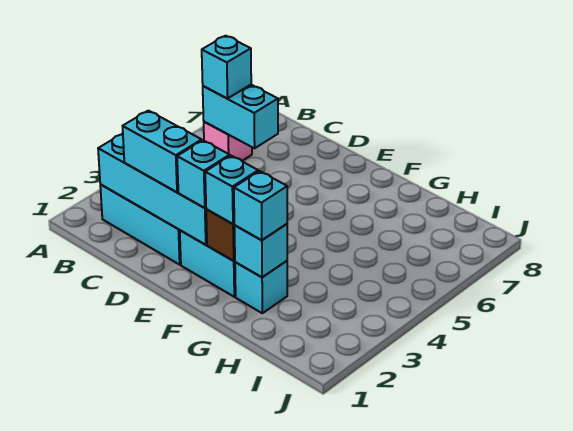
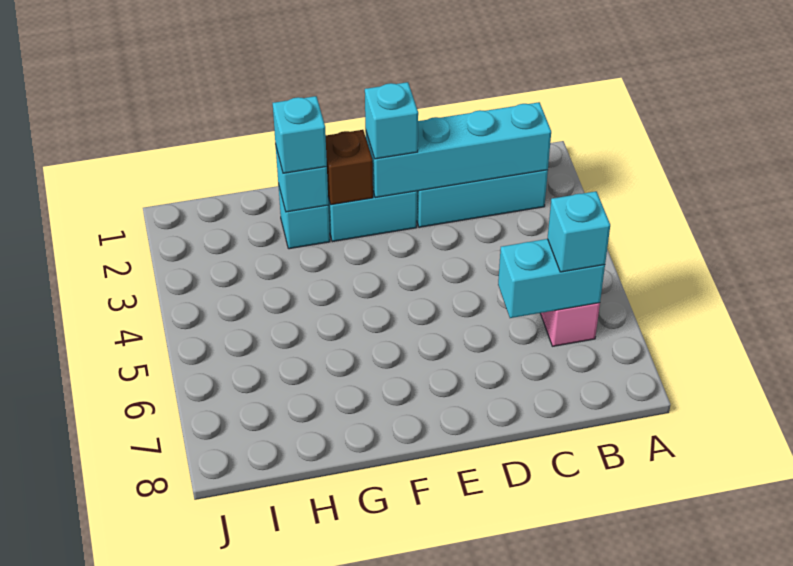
cyan brick C2:D2 level 3 -> none
cyan brick F2 level 3 -> none

